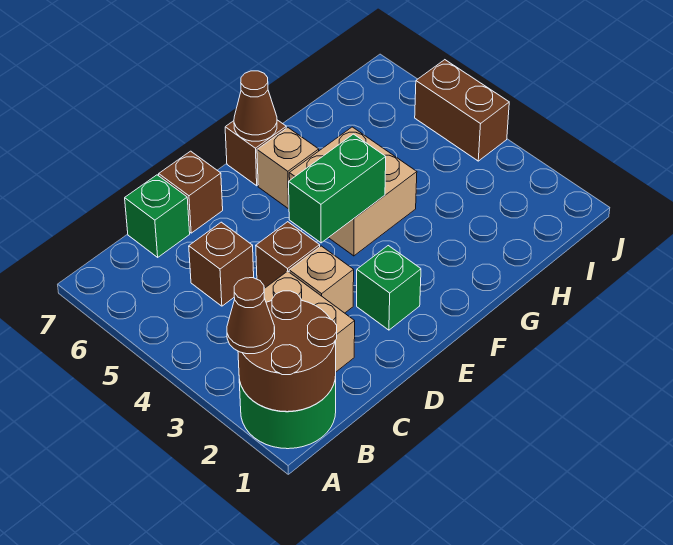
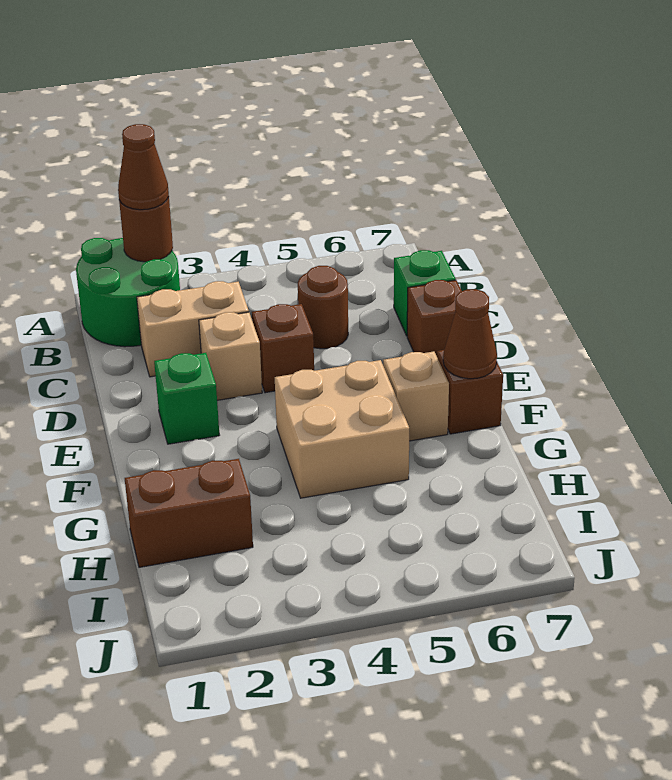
brown round brick A1:B2 level 2 -> brown round brick A2 level 2
brown brick C5 level 1 -> brown round brick C5 level 1
green brick E4:F4 level 2 -> none
brown brick J4:J5 level 1 -> brown brick H1:H2 level 1

